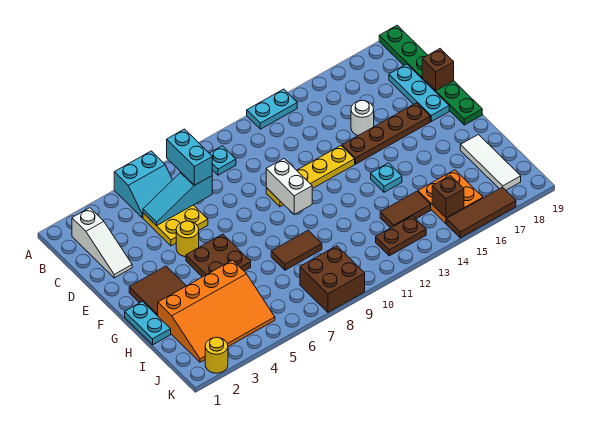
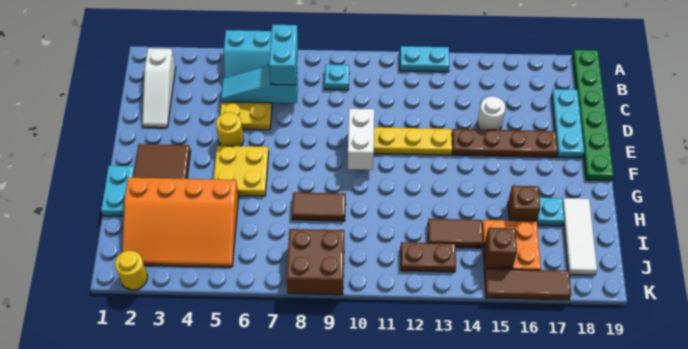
brown brick D19 level 2 -> brown brick H16 level 1
brown plate F5:G6 level 1 -> yellow plate F5:G6 level 1
cyan plate G14 level 1 -> cyan plate H17 level 1

